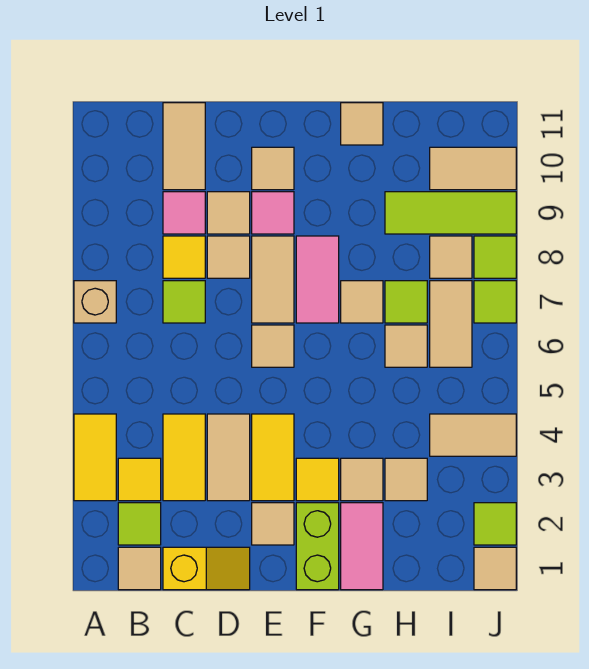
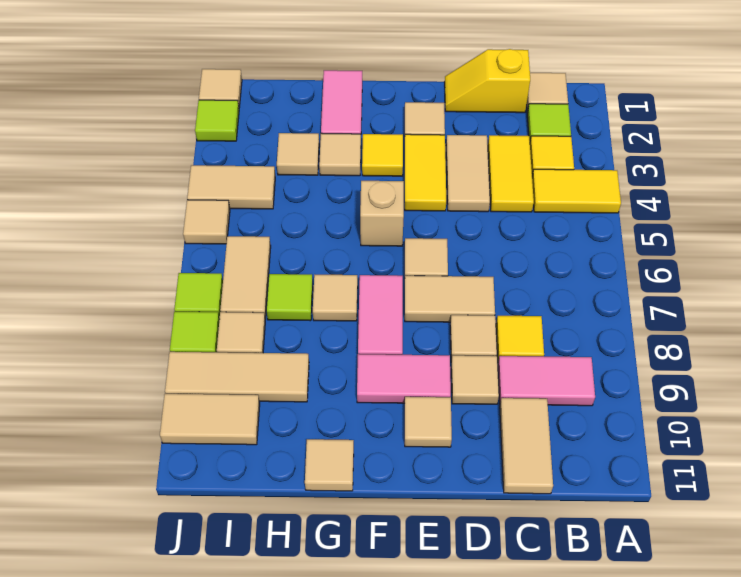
yellow tile A3:A4 level 1 -> yellow tile A4:B4 level 1
tan brick A7 level 1 -> tan brick F5 level 1
lime tile C7 level 1 -> none
pink tile C9 level 1 -> pink tile B9:C9 level 1
tan tile E7:E8 level 1 -> tan tile D7:E7 level 1
pink tile E9 level 1 -> pink tile E9:F9 level 1
lime brick F1:F2 level 1 -> none
tan tile H6 level 1 -> tan tile J5 level 1
lime tile H9:J9 level 1 -> tan tile H9:J9 level 1

